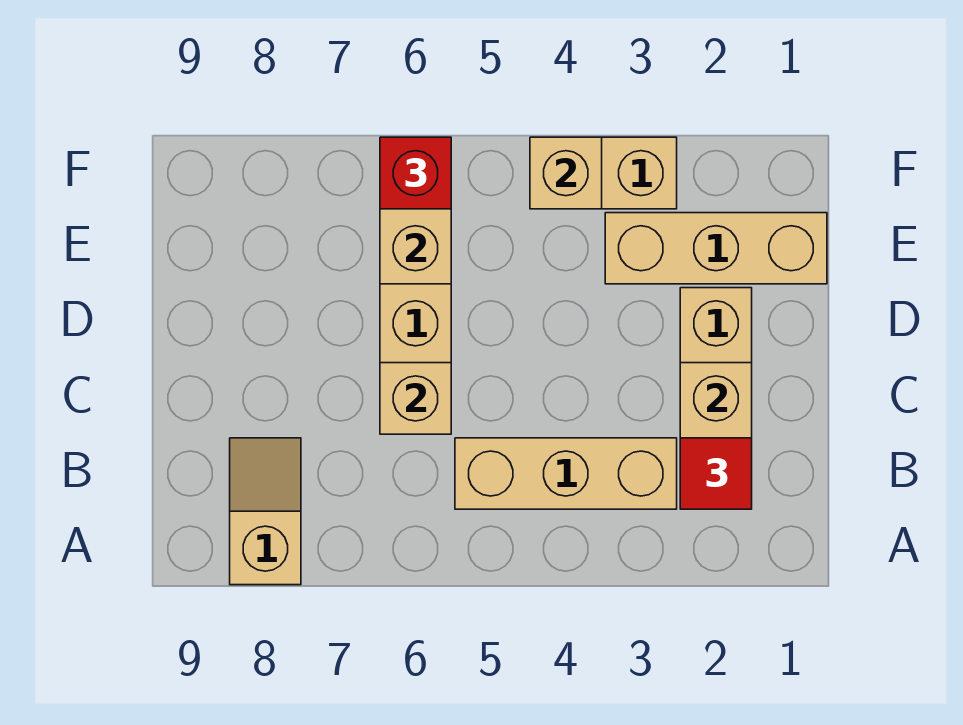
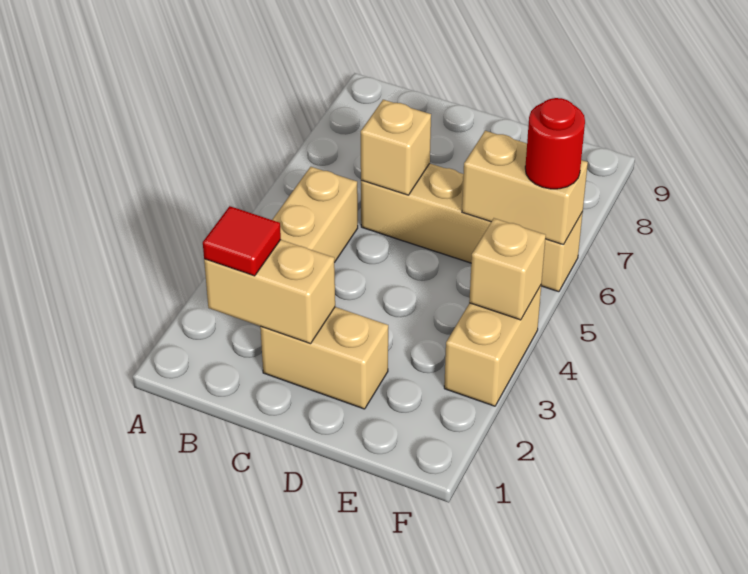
tan slope A8:B8 level 1 top A -> none
tan brick E1:E3 level 1 -> none
red brick F6 level 3 -> red round brick F6 level 3

